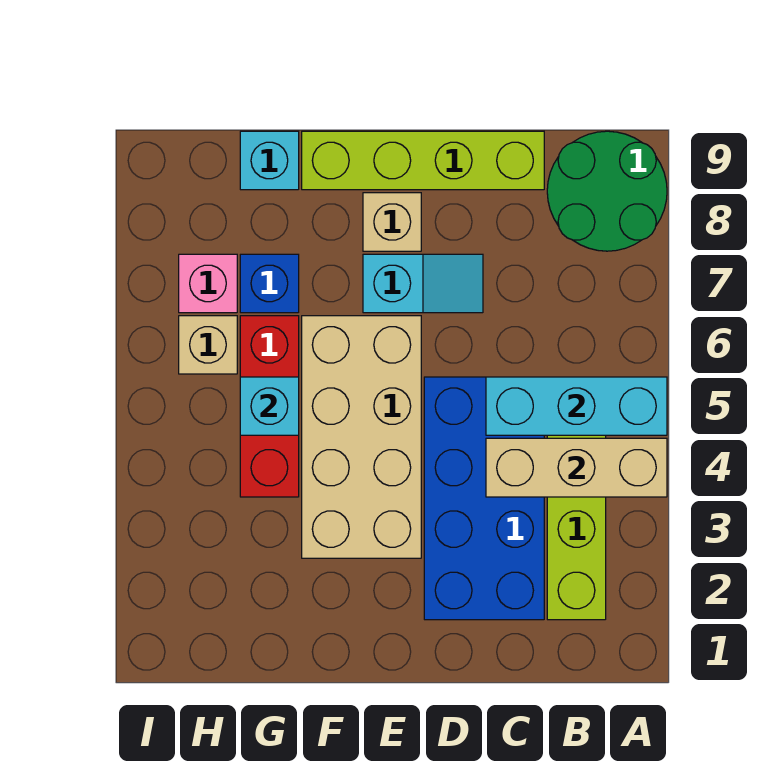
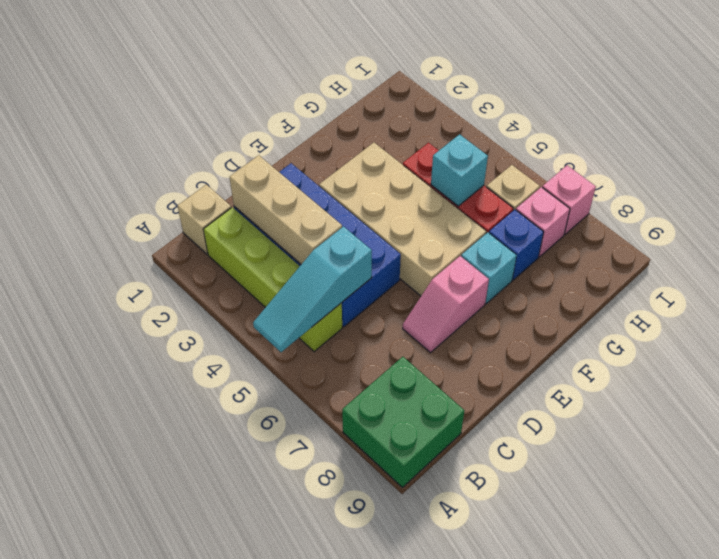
tan brick A4:C4 level 2 -> tan brick C2:C4 level 2
cyan brick A5:C5 level 2 -> cyan slope A5:C5 level 2 top C
green round brick A8:B9 level 1 -> green brick A8:B9 level 1
lime brick C9:F9 level 1 -> none
cyan slope D7:E7 level 1 top E -> pink slope D7:E7 level 1 top E
tan brick E8 level 1 -> tan brick B1 level 1
cyan brick G9 level 1 -> cyan brick F7 level 1
none -> pink brick I7 level 1

